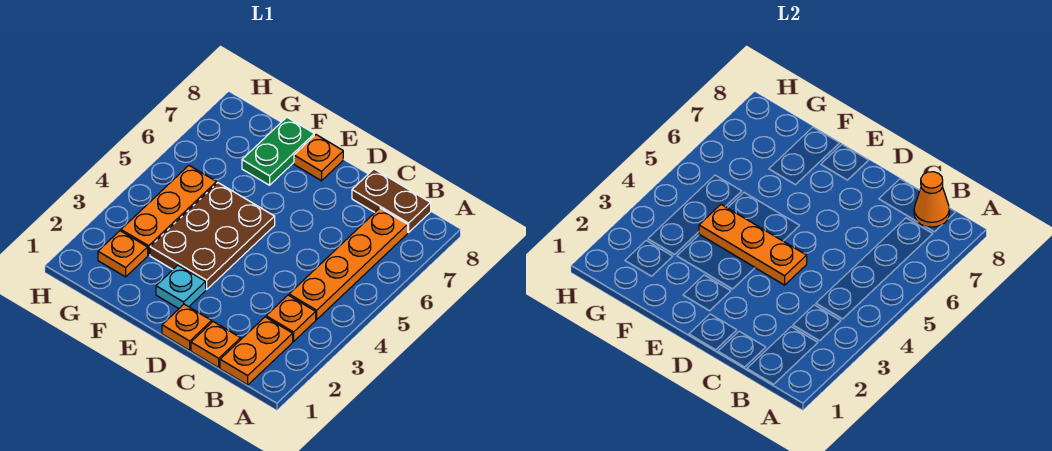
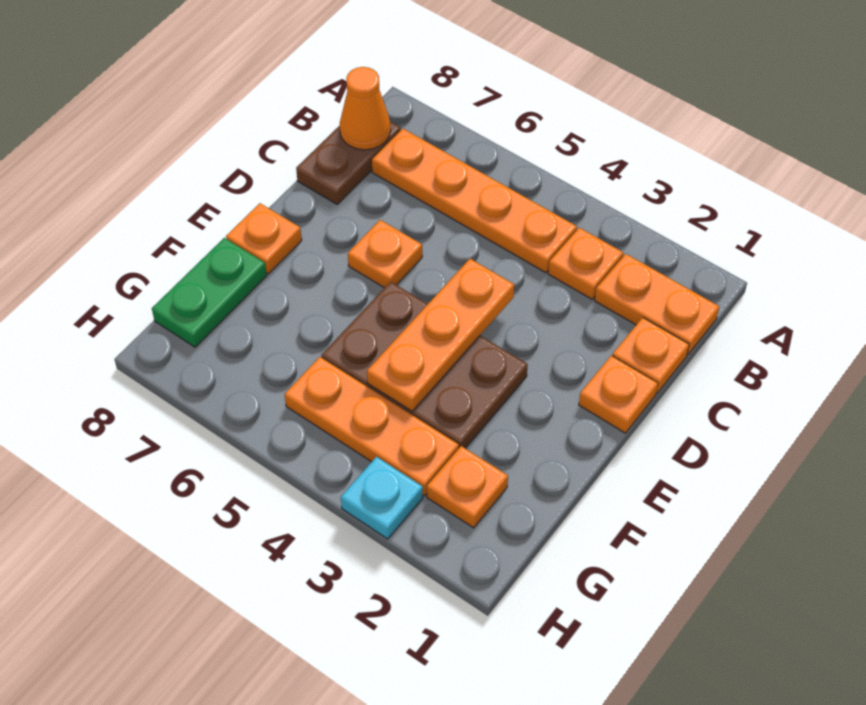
none -> orange plate D6 level 1
cyan plate E2 level 1 -> cyan plate H3 level 1
green plate F7:F8 level 1 -> green plate F8:G8 level 1

